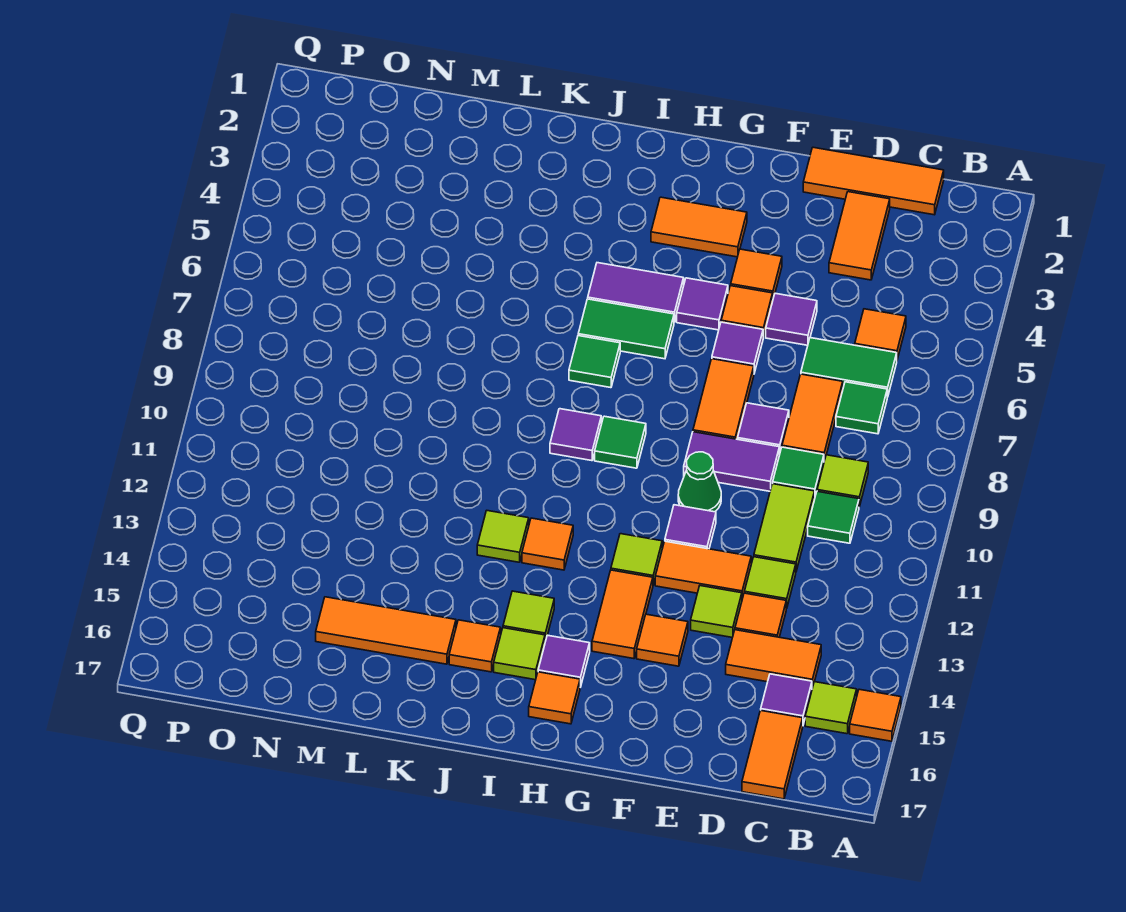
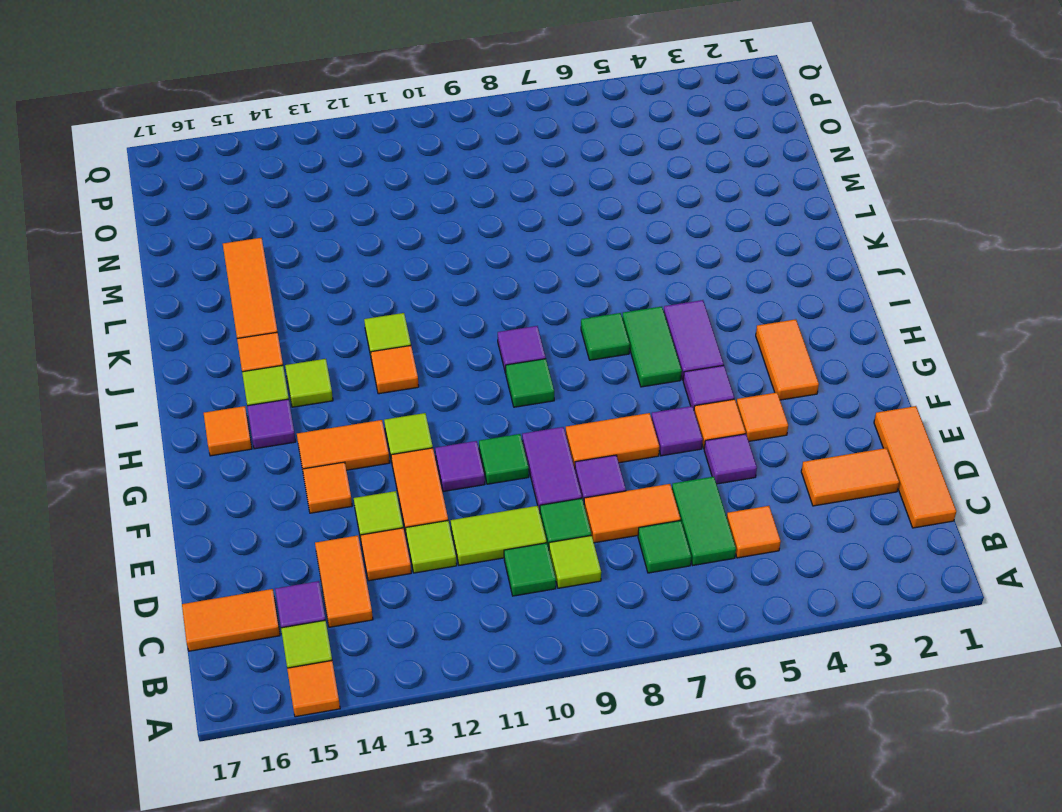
green cone F10 level 1 -> green tile F10 level 1

